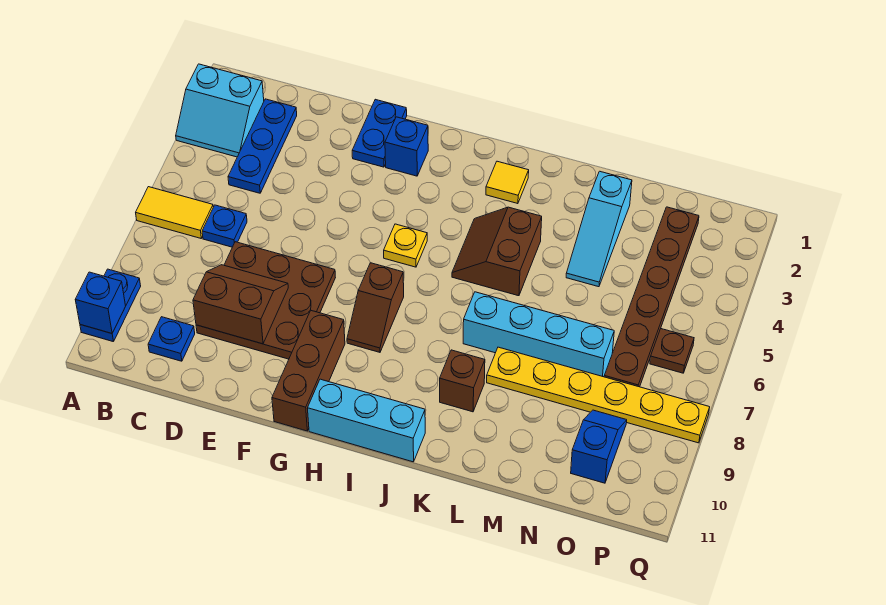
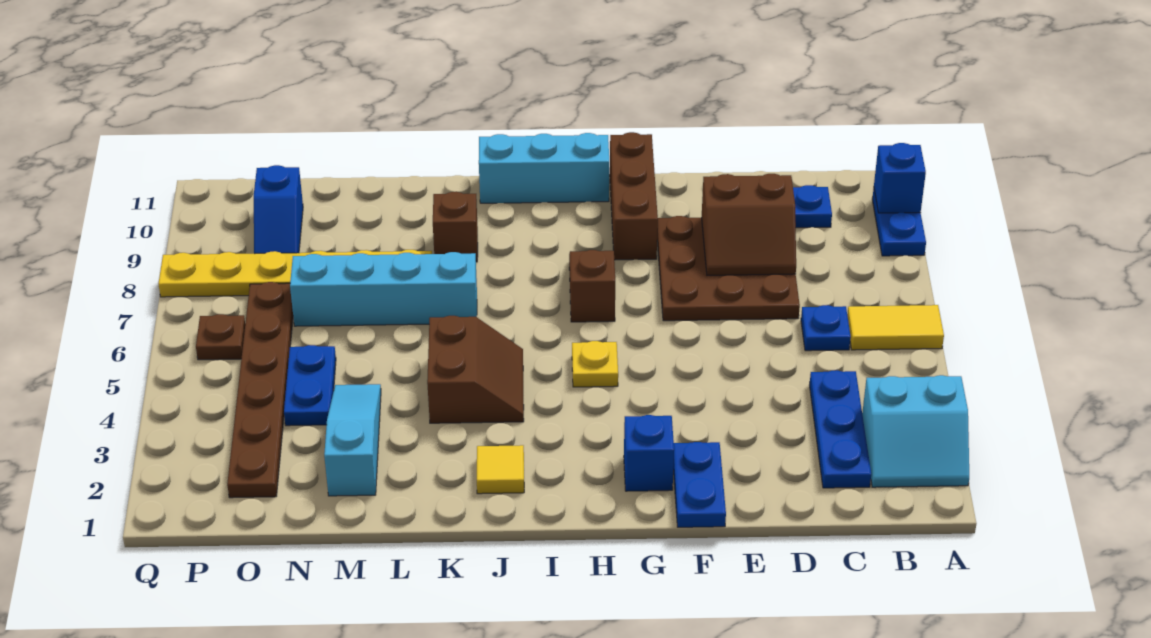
cyan slope A2:B3 level 1 top 2 -> cyan slope A2:B3 level 1 top 3
none -> blue plate N4:N5 level 1

